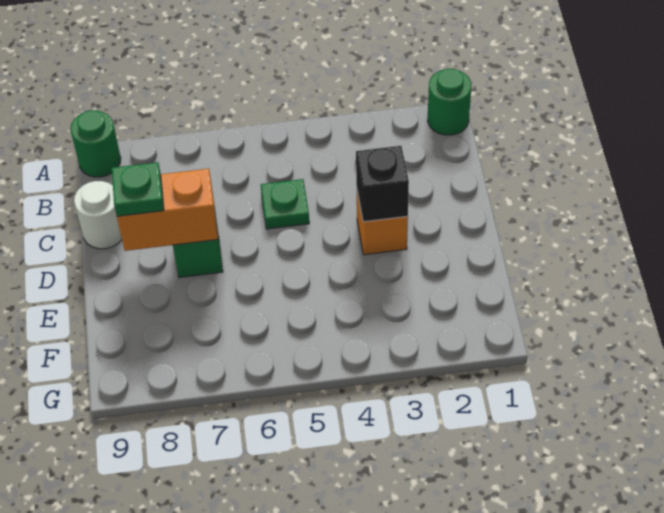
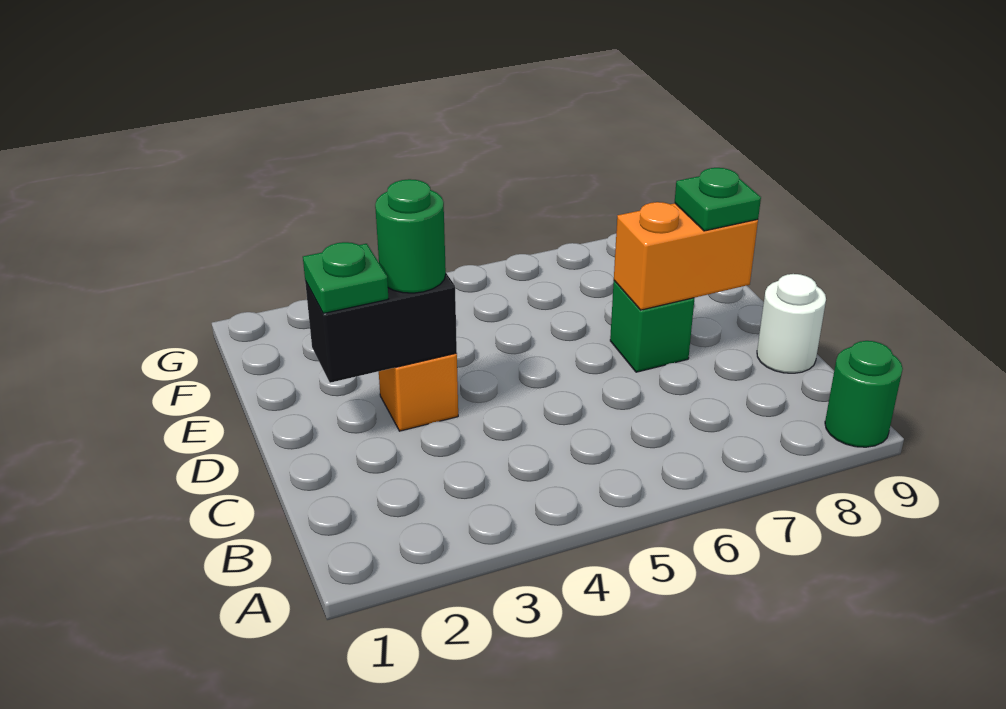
green round brick A1 level 1 -> green round brick D3 level 3
green plate C5 level 1 -> green plate D2 level 3
black brick D3 level 2 -> black brick D2:D3 level 2

